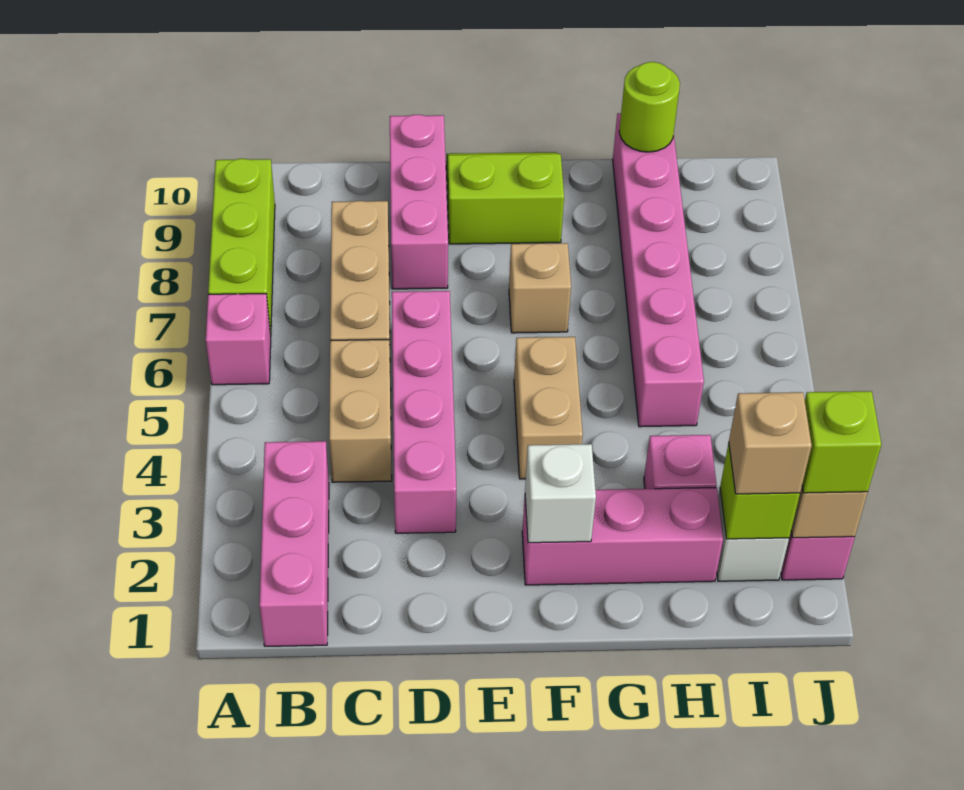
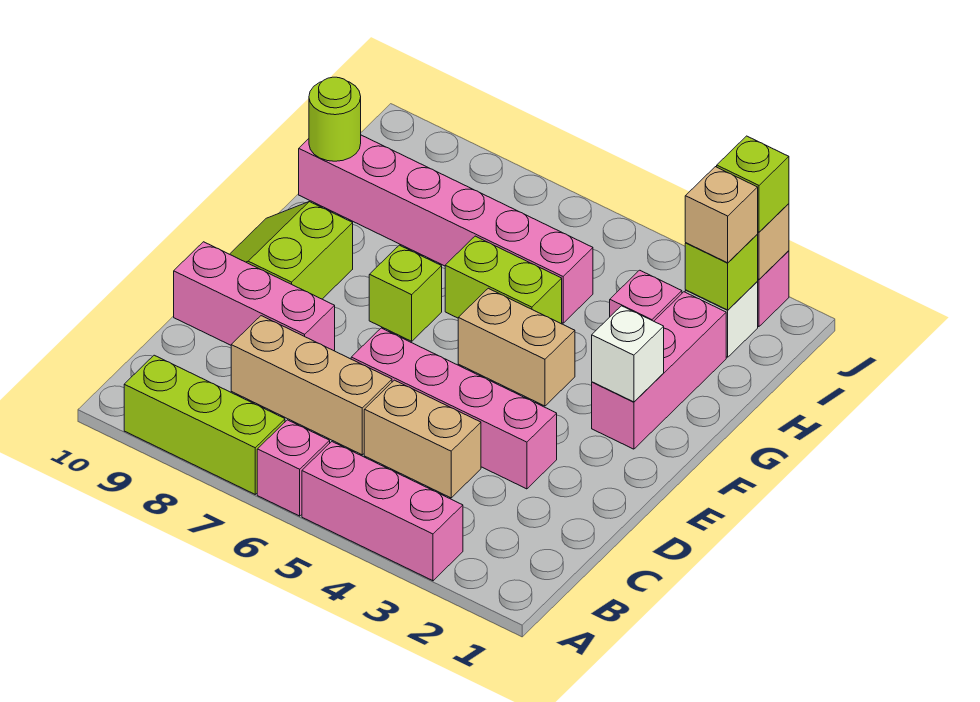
pink brick B1:B3 level 1 -> pink brick A3:A5 level 1
tan brick F7 level 1 -> lime brick F7 level 1
none -> lime brick G5:G6 level 1

